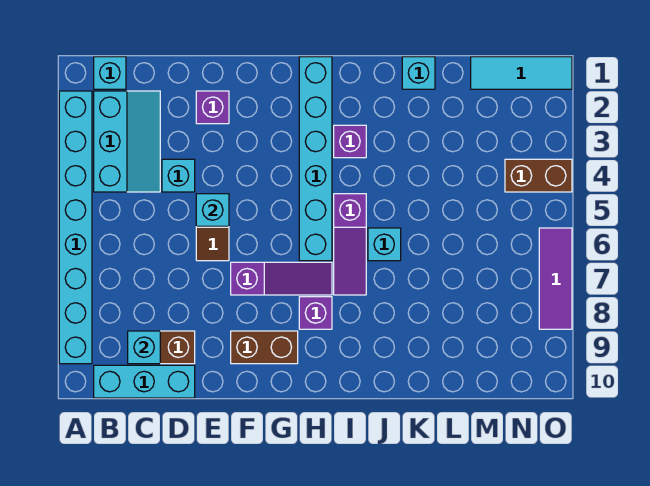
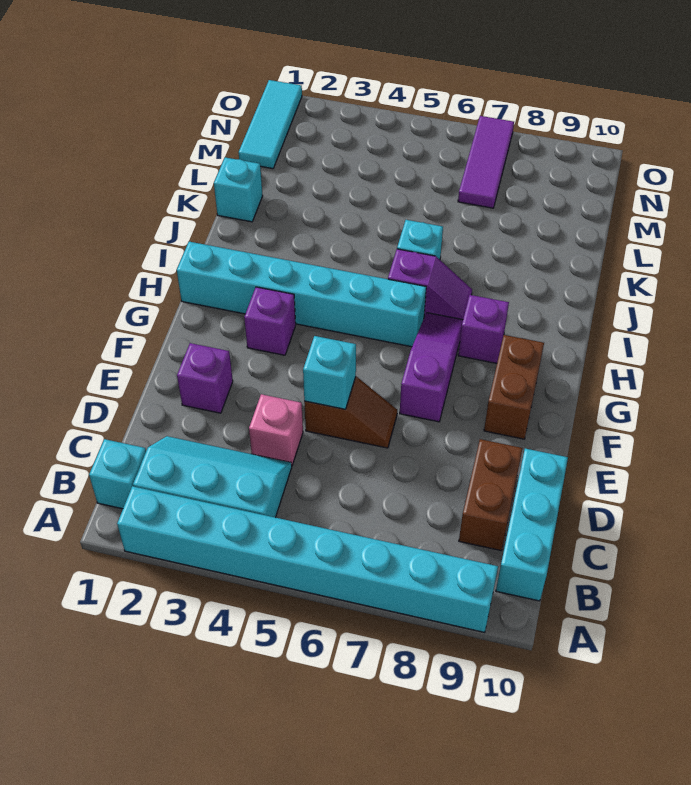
cyan brick C9 level 2 -> none
cyan brick D4 level 1 -> pink brick D4 level 1
purple brick I3 level 1 -> purple brick G3 level 1
purple slope I5:I7 level 1 top 5 -> purple slope I6:I7 level 1 top 6
brown brick N4:O4 level 1 -> none
purple tile O6:O8 level 1 -> purple tile M7:O7 level 1

